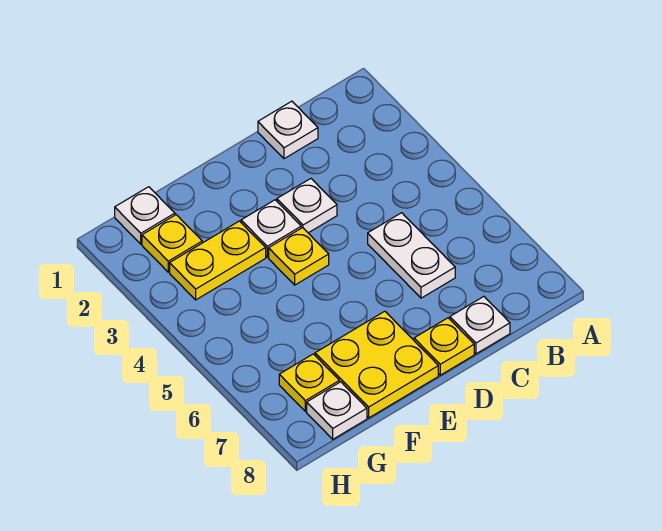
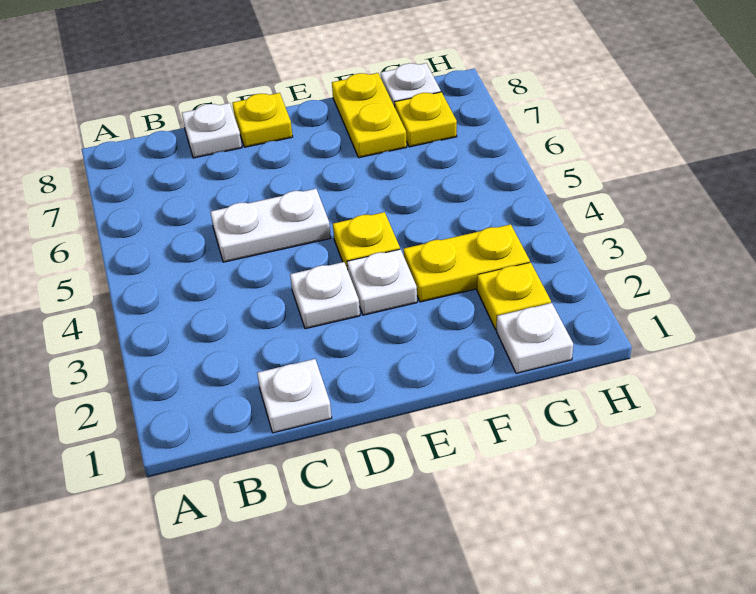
white plate C5:C6 level 1 -> white plate C5:D5 level 1
yellow plate E7:F8 level 1 -> yellow plate F7:F8 level 1

